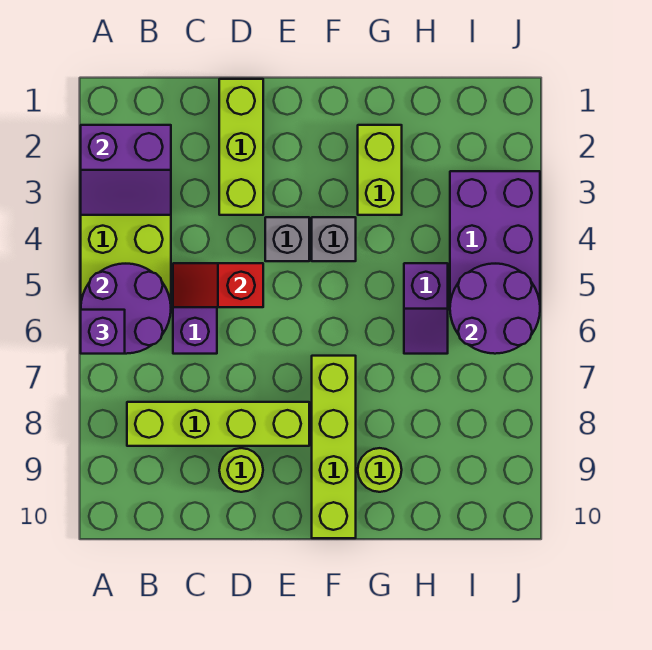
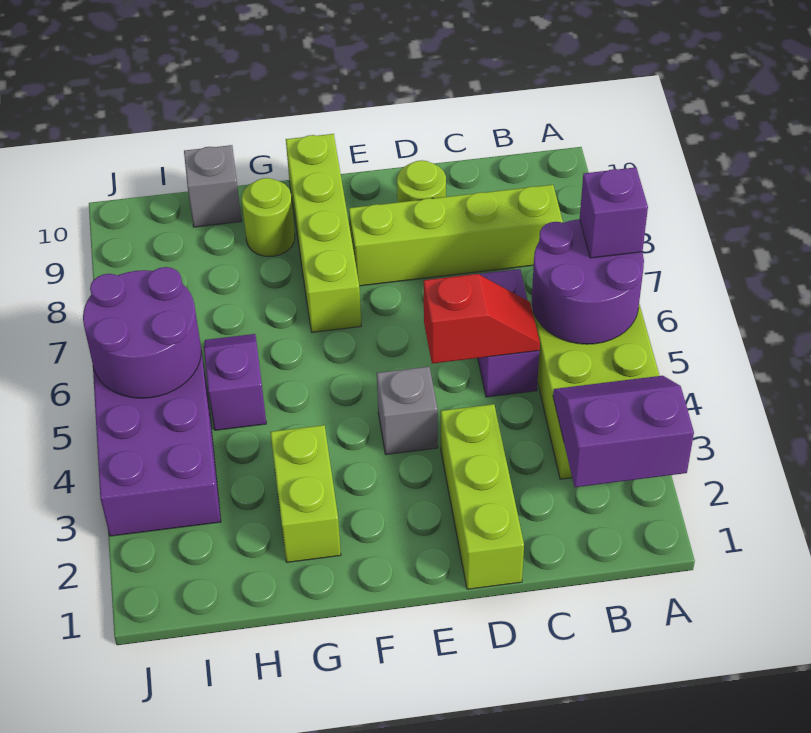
grey brick F4 level 1 -> grey brick H10 level 1

